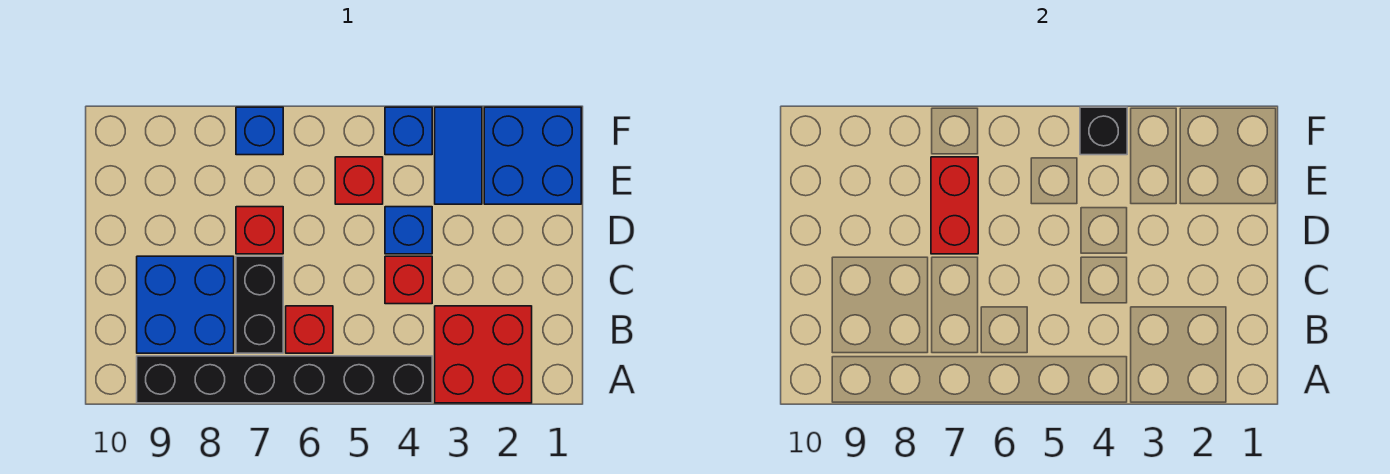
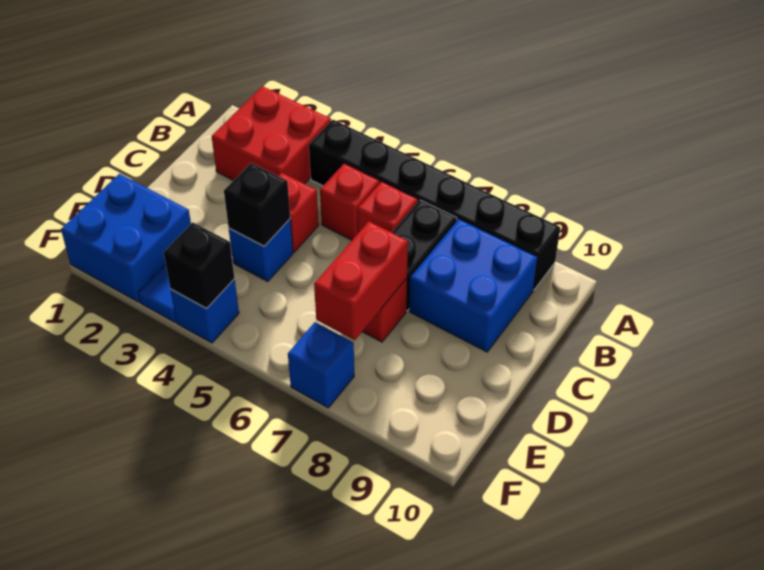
none -> black brick D4 level 2
red brick E5 level 1 -> red brick B5 level 1

